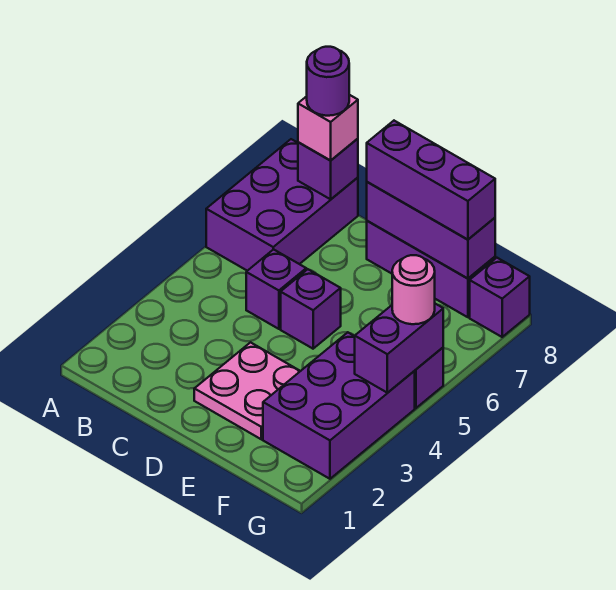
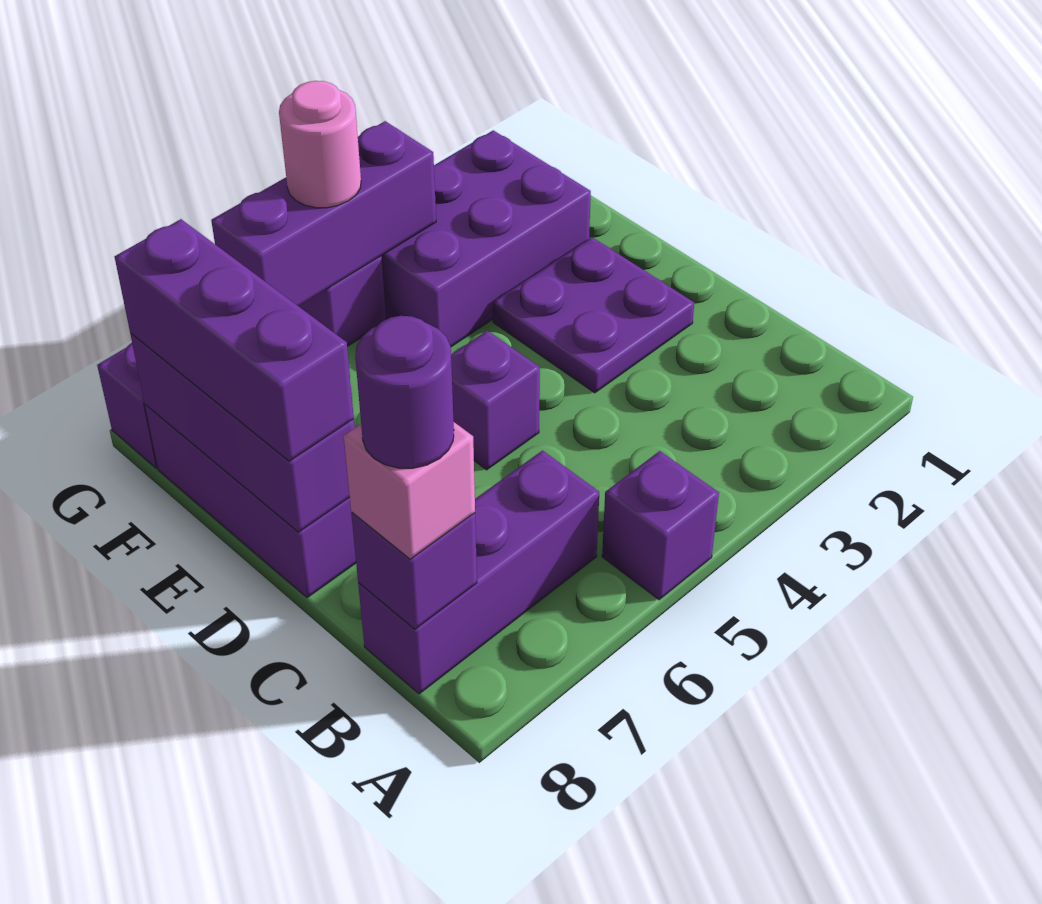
purple brick A6:B8 level 1 -> purple brick B6:B8 level 1
purple brick C5 level 1 -> purple brick A5 level 1
pink plate D2:E3 level 1 -> purple plate D2:E3 level 1
purple brick G4:G5 level 2 -> purple brick G4:G6 level 2

